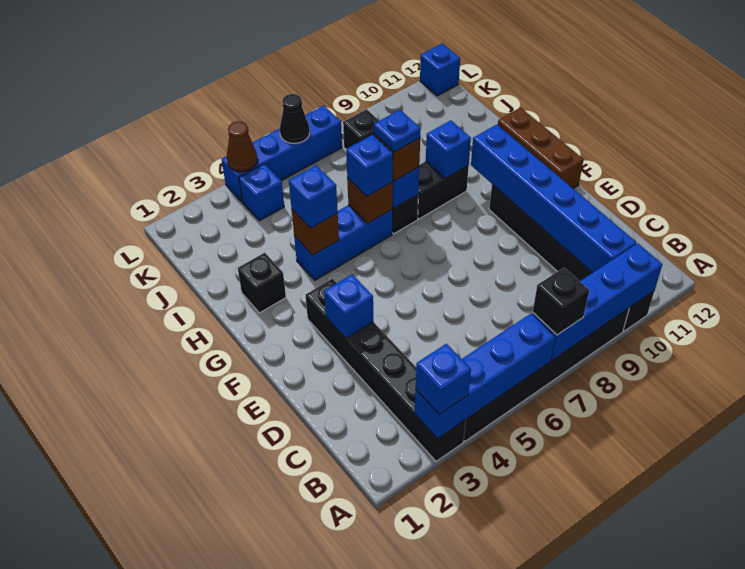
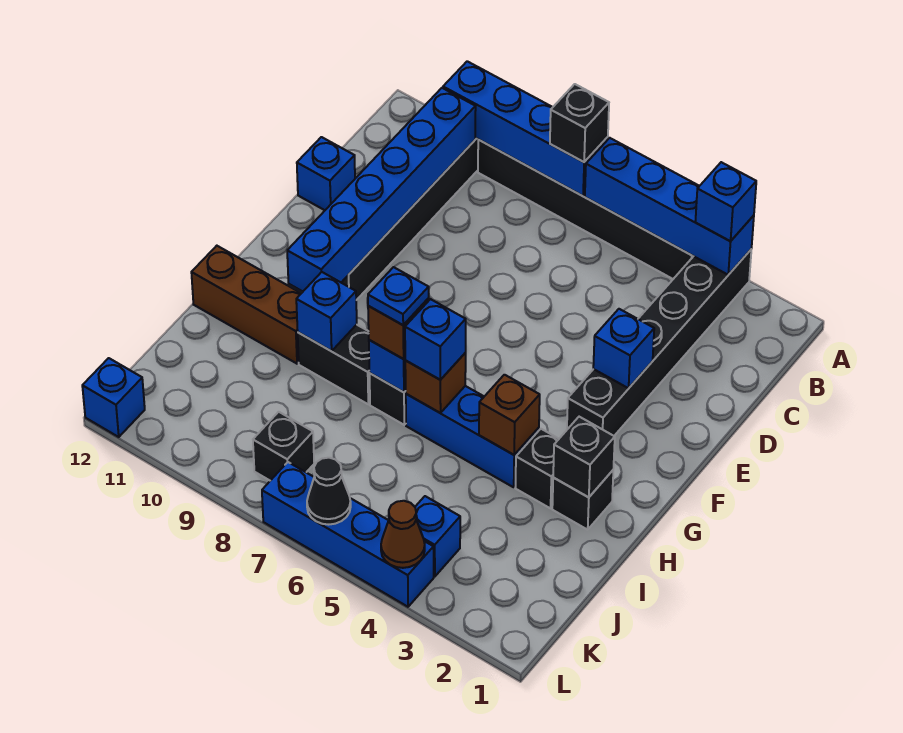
brown brick F12:H12 level 1 -> brown brick H10:H12 level 1
none -> black brick H2 level 2
none -> black brick H3 level 1
blue brick H4 level 3 -> blue brick D12 level 1

